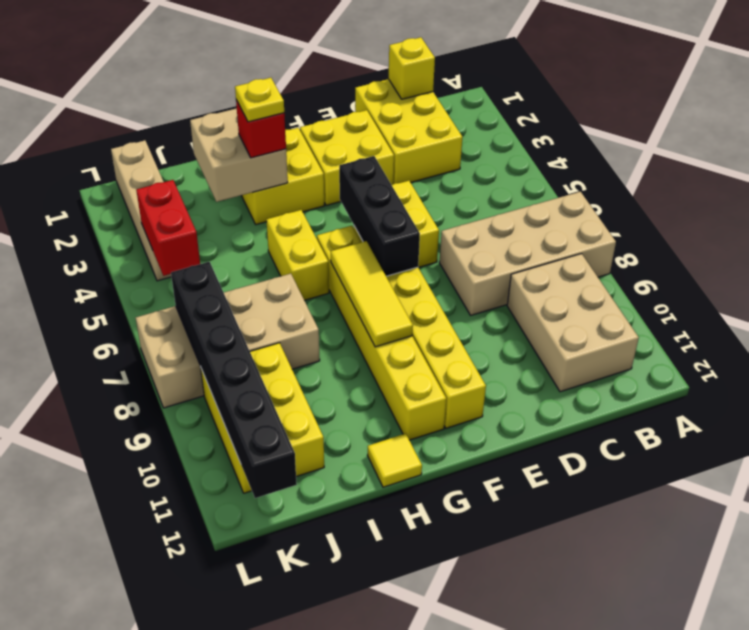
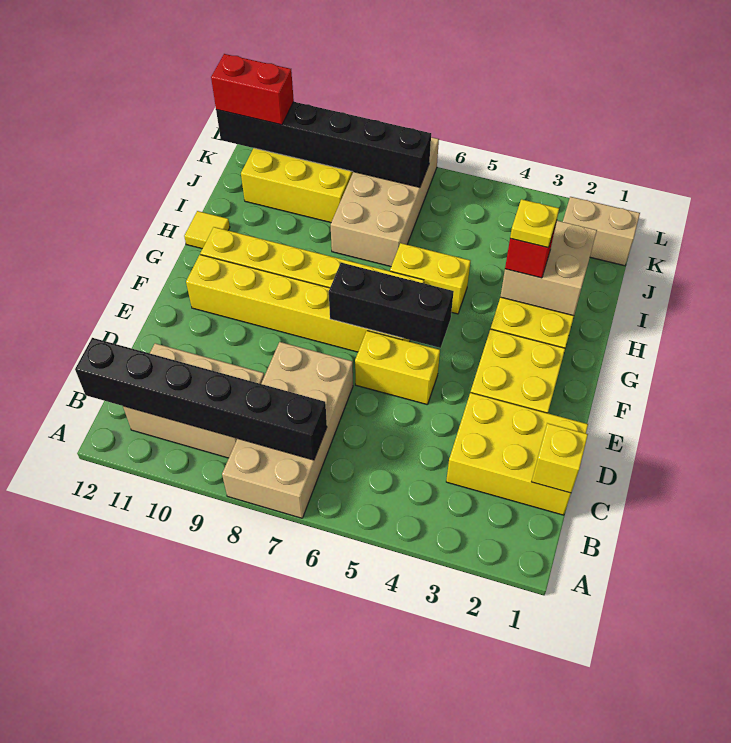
none -> black brick B7:B12 level 2
yellow tile G7:G9 level 2 -> none
tan brick K1:K4 level 1 -> tan brick K1:K2 level 1
red brick K4:K5 level 2 -> red brick K11:K12 level 3

